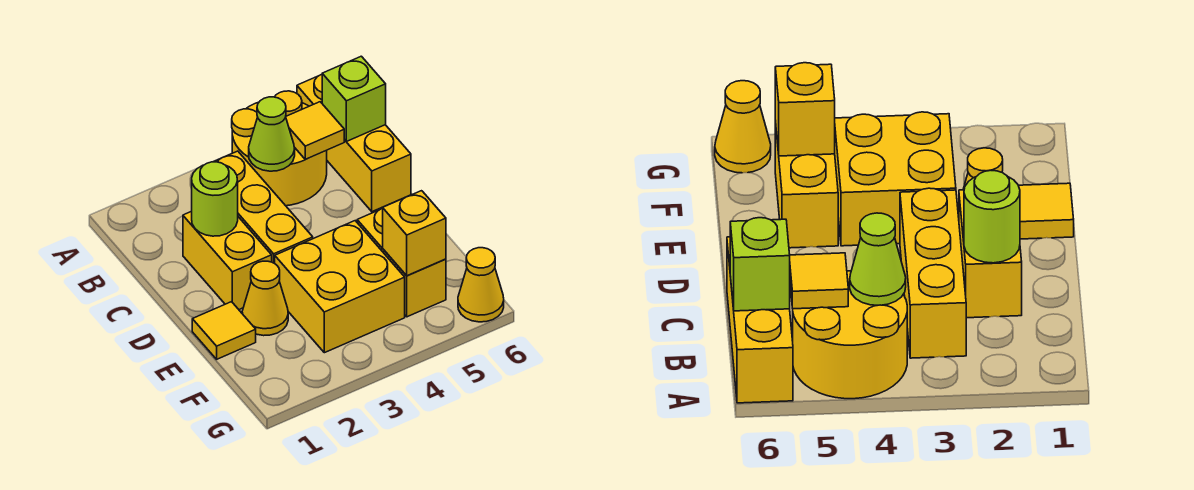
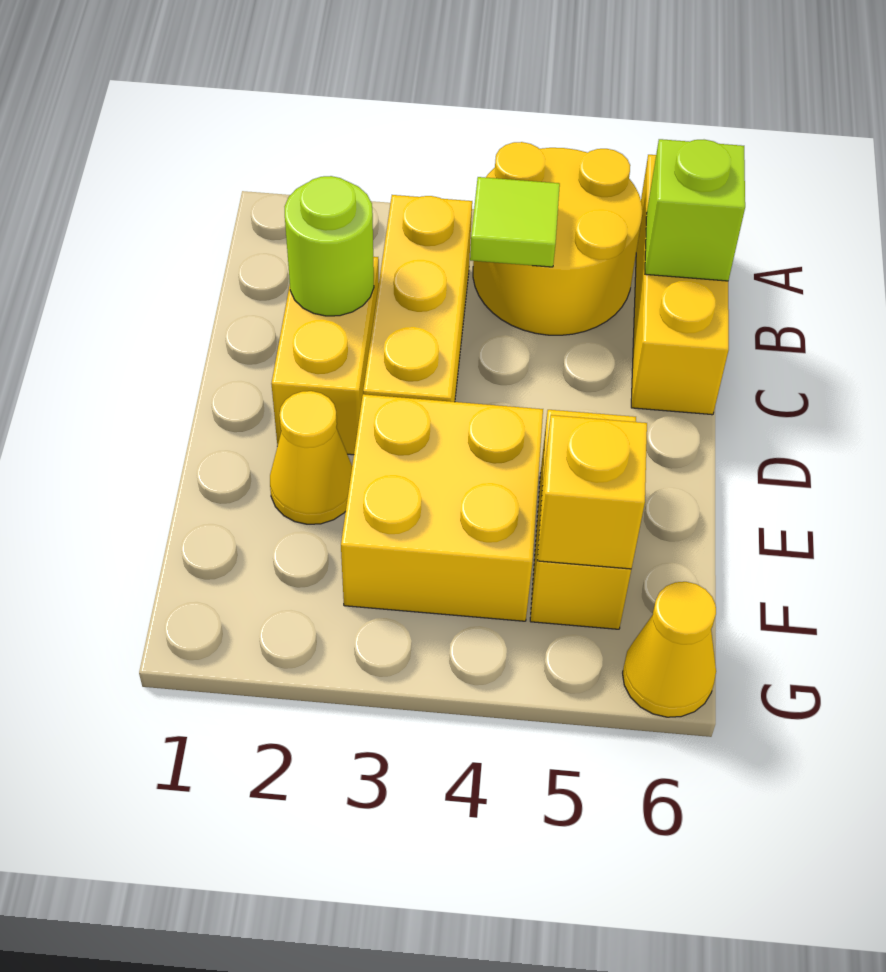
lime cone B4 level 2 -> lime tile B4 level 2
yellow tile B5 level 2 -> none
yellow tile E1 level 1 -> none

